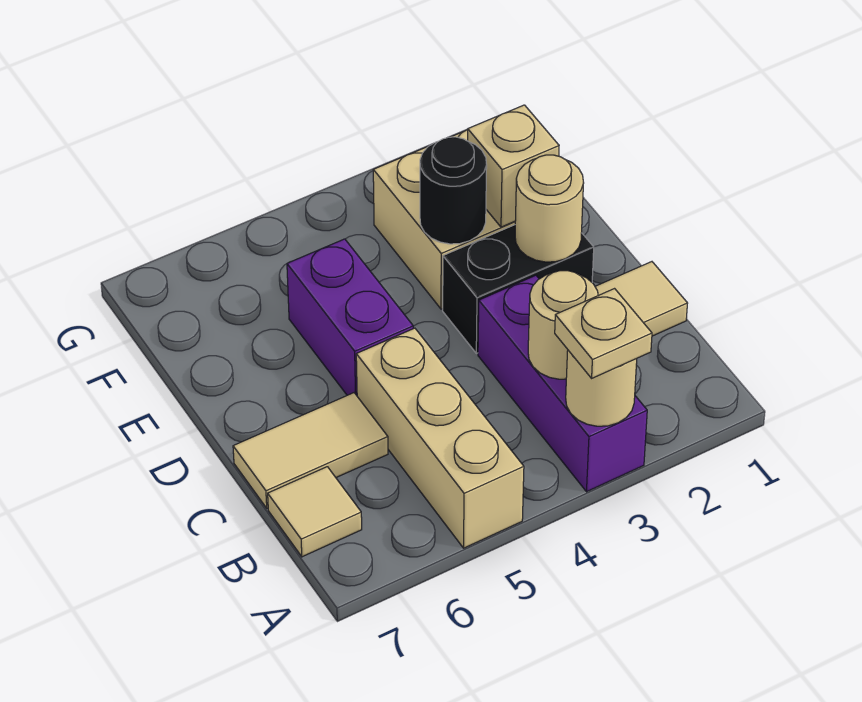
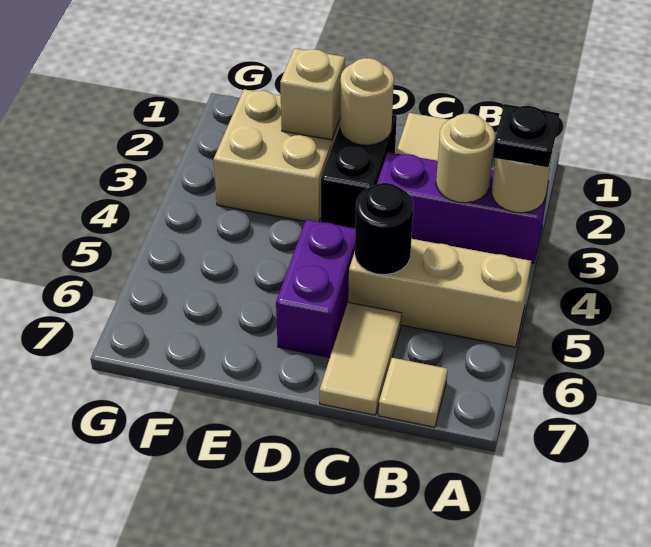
tan plate A3 level 3 -> black plate A3 level 3
purple brick D5:E5 level 1 -> purple brick D5:D6 level 1
black round brick E3 level 2 -> black round brick C5 level 2

